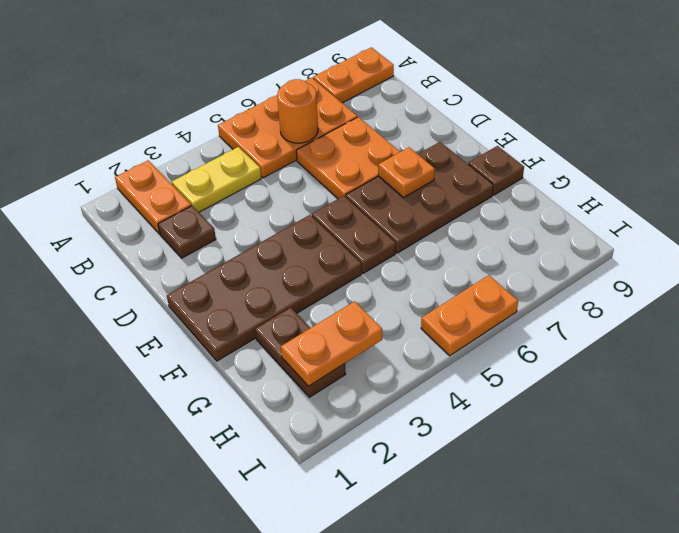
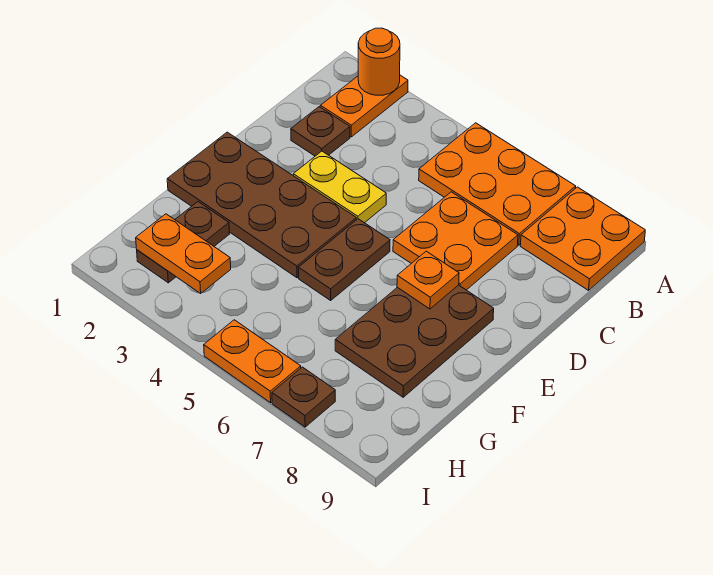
orange plate A8:A9 level 1 -> orange plate A8:B9 level 1
yellow plate B3:B4 level 1 -> yellow plate D3:D4 level 1
orange round brick B6 level 2 -> orange round brick A2 level 2
brown plate E6:F8 level 1 -> brown plate E7:G8 level 1
brown plate F9 level 1 -> brown plate I7 level 1

